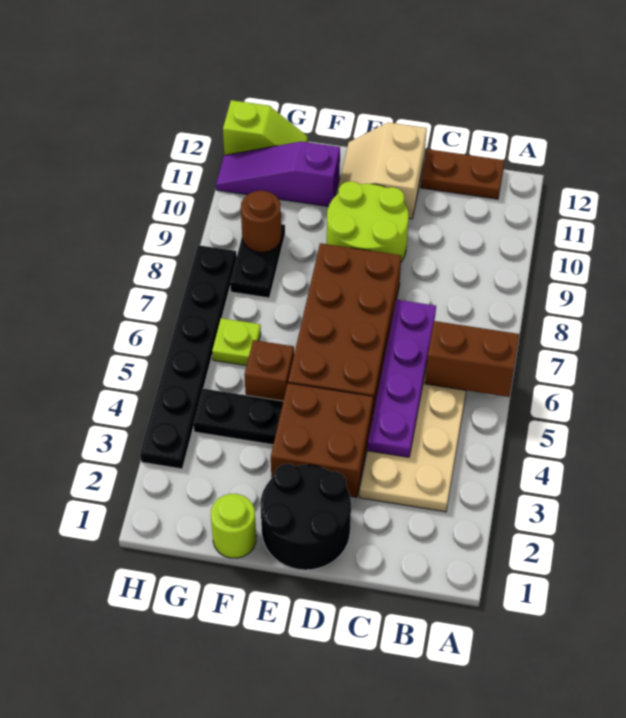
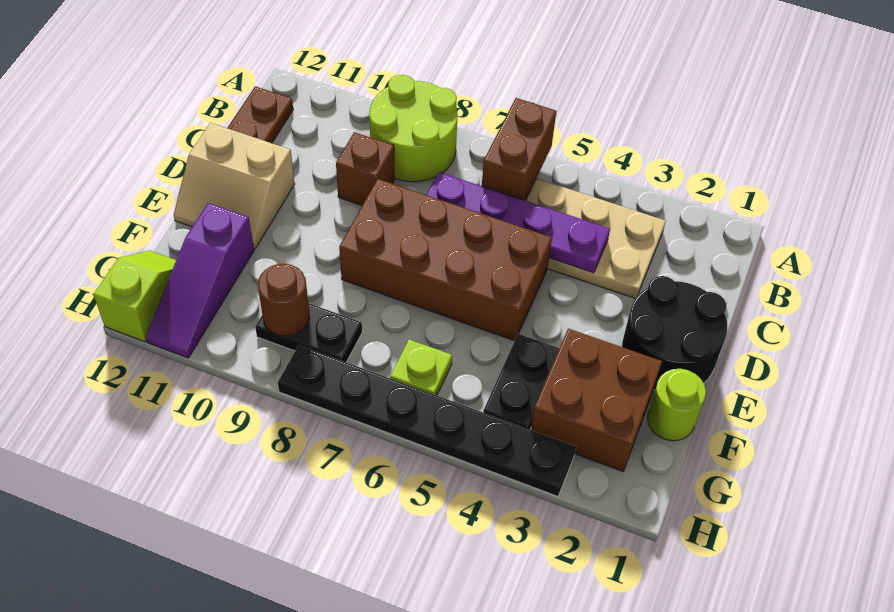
brown brick D3:E4 level 1 -> brown brick F2:G3 level 1
lime round brick D9:E10 level 1 -> lime round brick A8:B9 level 1
brown brick F5 level 1 -> brown brick C9 level 1

